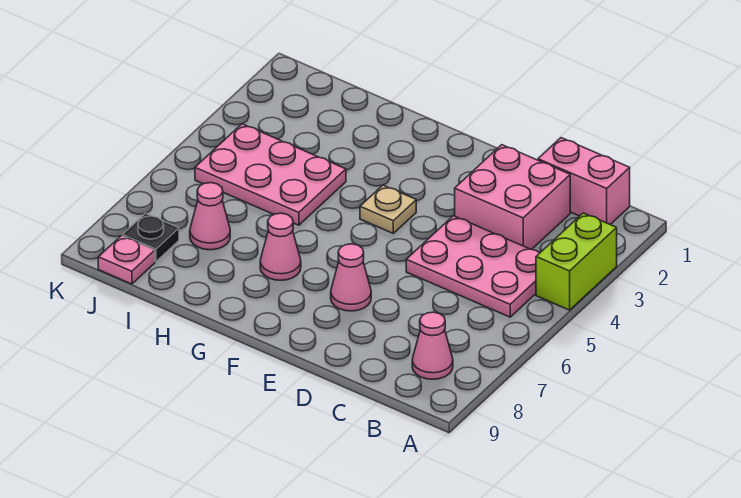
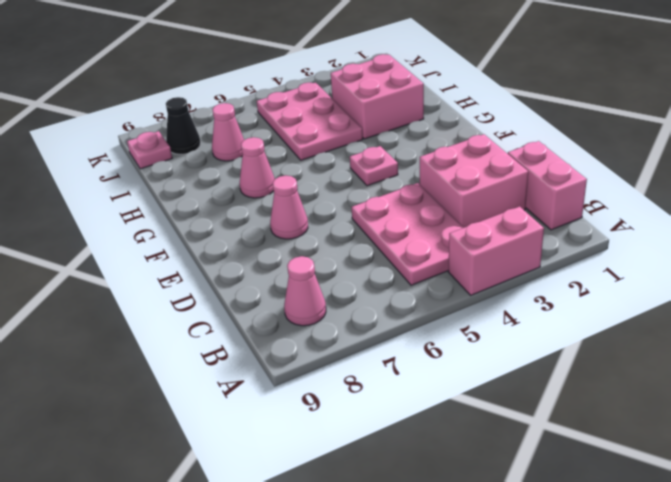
lime brick A3:A4 level 1 -> pink brick A3:A4 level 1
tan plate F4 level 1 -> pink plate F4 level 1
none -> pink brick H2:I3 level 1
black plate J8 level 1 -> black cone J8 level 1

